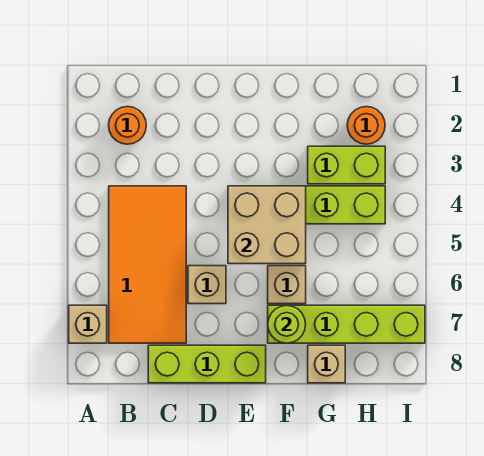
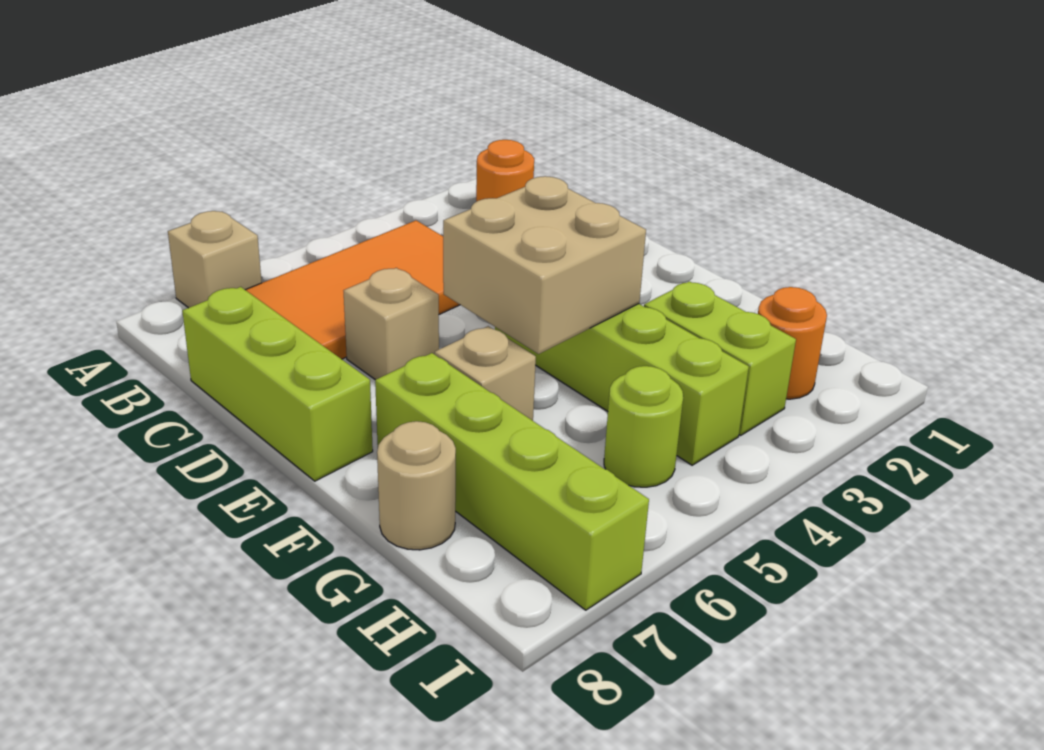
lime round brick F7 level 2 -> lime round brick H5 level 1
tan brick G8 level 1 -> tan round brick G8 level 1

